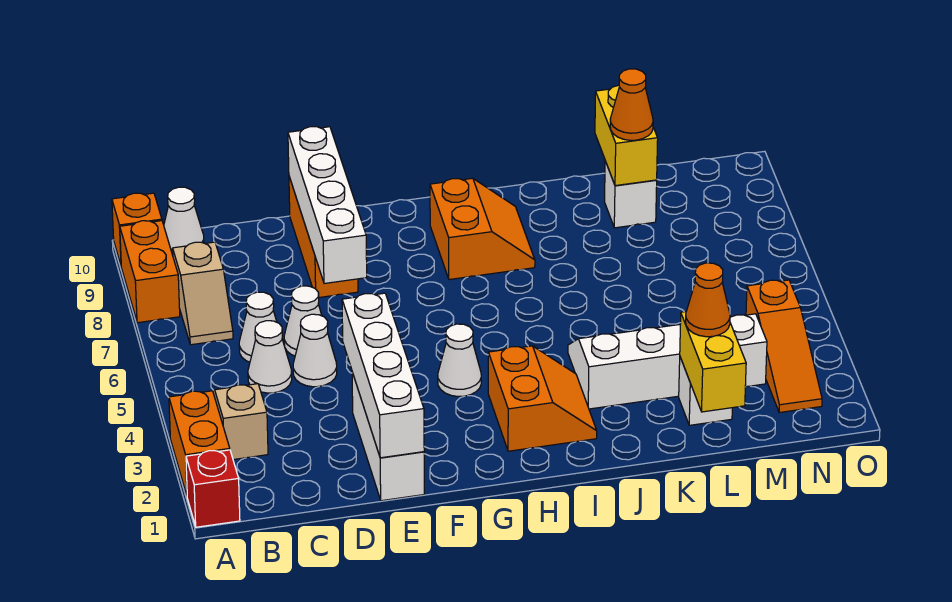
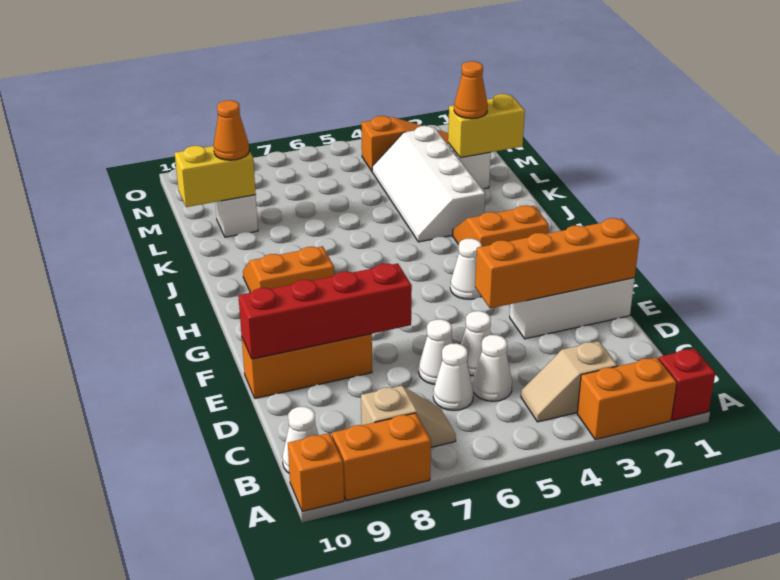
white brick E1:E4 level 2 -> orange brick E1:E4 level 2
white brick E7:E10 level 2 -> red brick E7:E10 level 2

